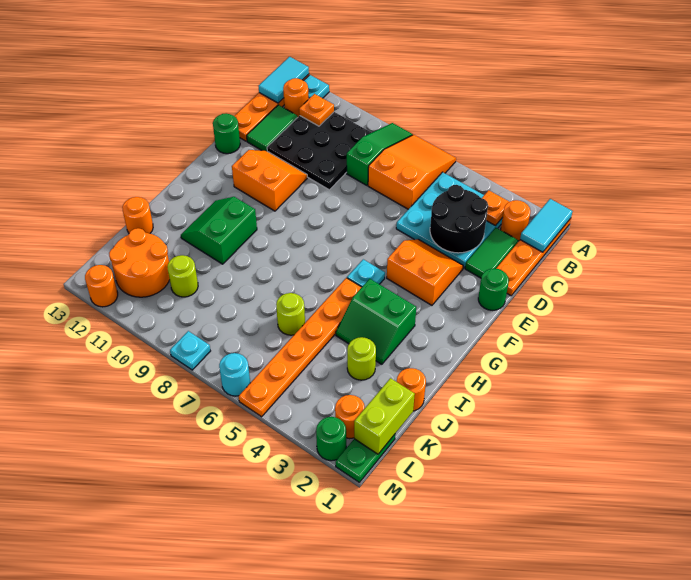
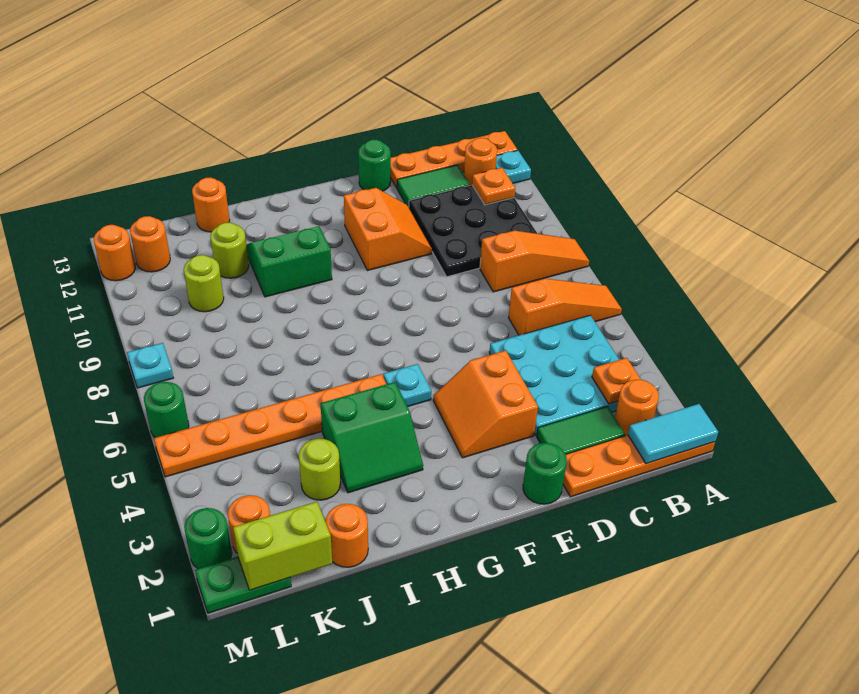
orange slope A6:C7 level 1 top C -> orange slope A6:C6 level 1 top C
green slope A8:C8 level 1 top C -> orange slope A8:C8 level 1 top C
cyan tile A13:B13 level 2 -> none
black round brick C3:D4 level 2 -> none
orange slope E3:F4 level 1 top F -> orange slope E3:F4 level 1 top E
green slope H3:I4 level 1 top H -> green slope H3:I4 level 1 top 4
lime round brick J6 level 1 -> lime round brick J11 level 1
orange round brick K11:L12 level 1 -> orange round brick L12 level 1
cyan round brick M6 level 1 -> green round brick M6 level 1

